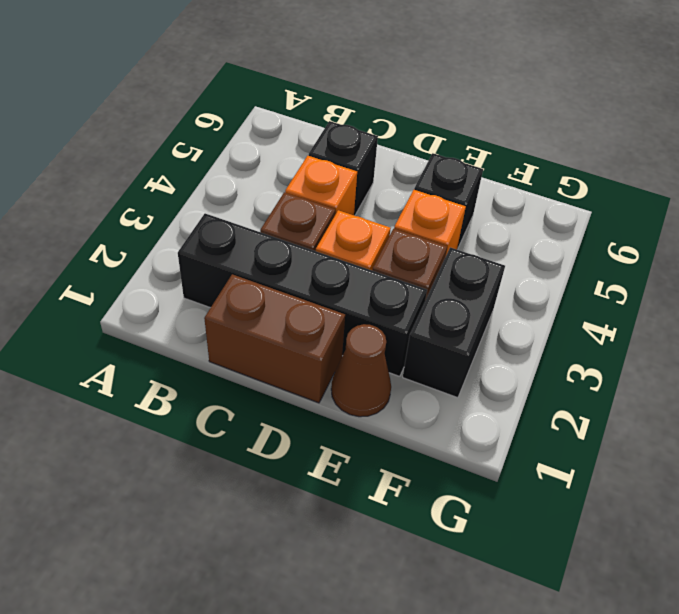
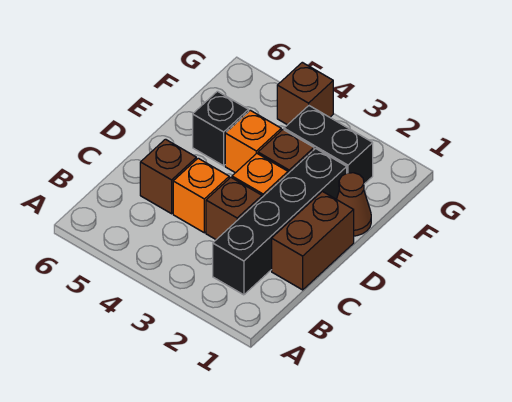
black brick C5 level 1 -> brown brick C5 level 1
none -> brown brick G4 level 1

